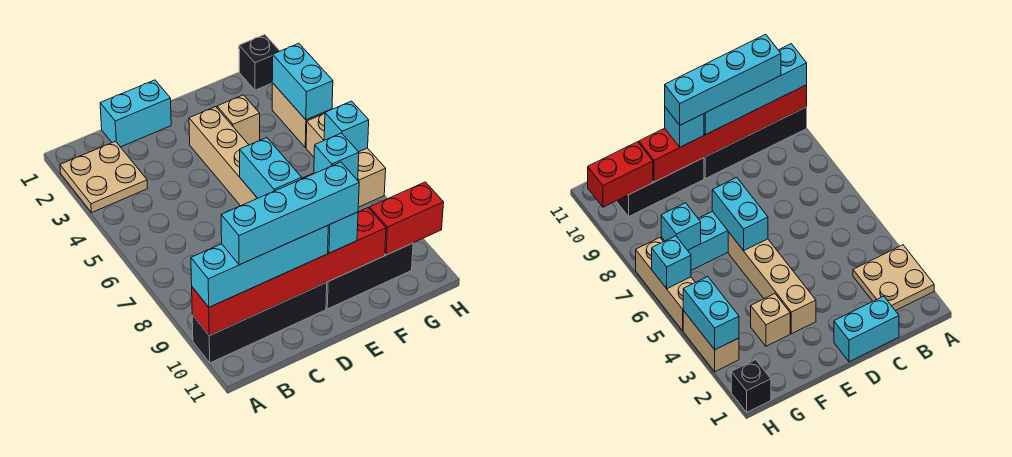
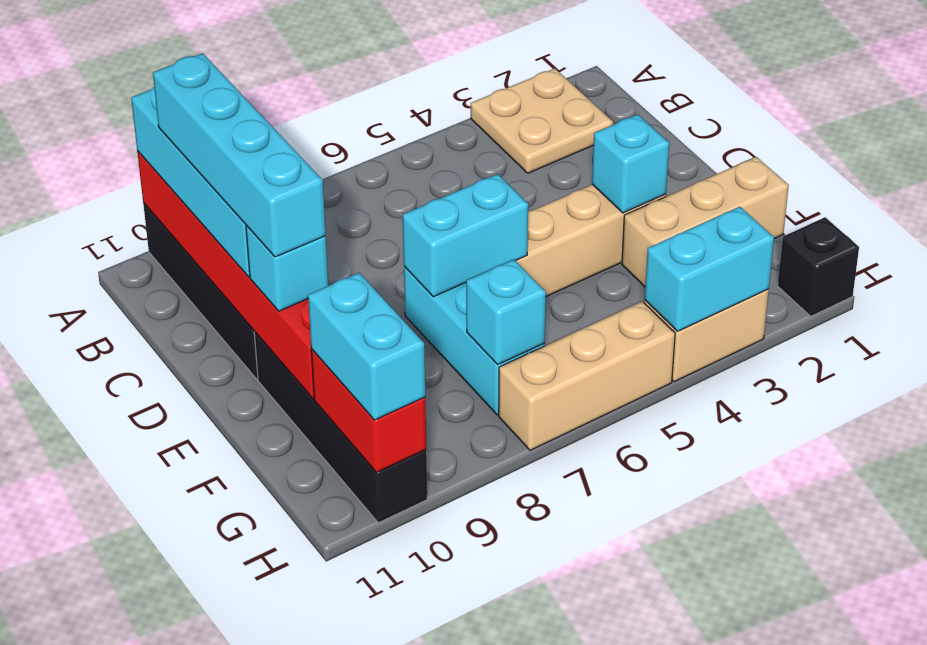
cyan brick C1:D1 level 1 -> cyan brick G10:H10 level 3
black brick E10:G10 level 1 -> black brick E10:H10 level 1
tan brick F3 level 1 -> tan brick F1:F3 level 1
cyan brick H6 level 2 -> cyan brick E3 level 2

